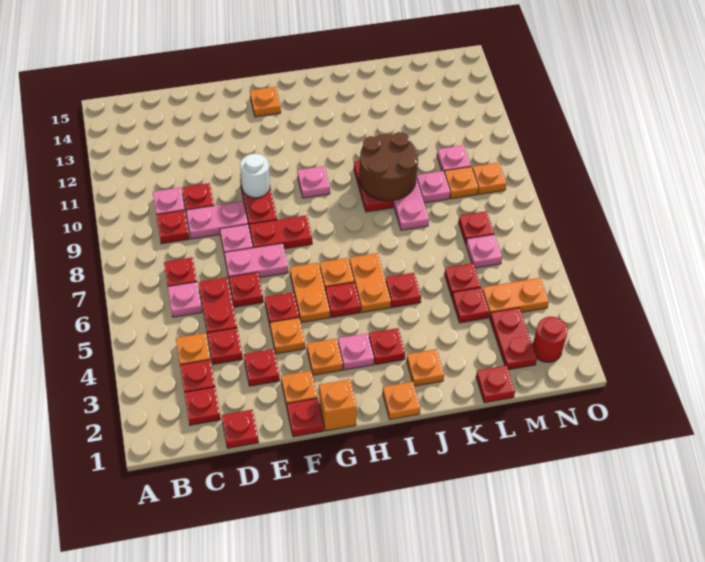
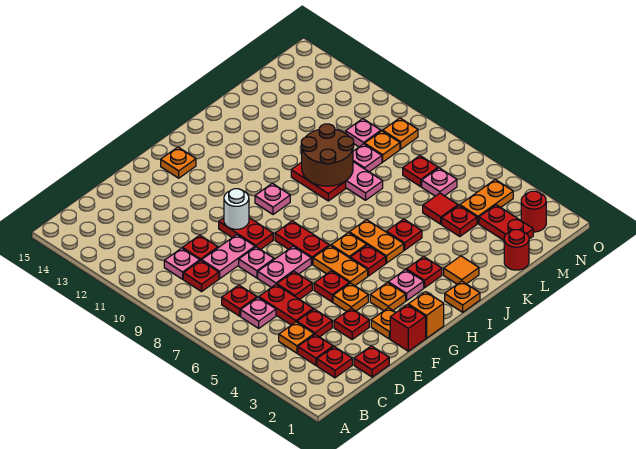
red plate F1 level 1 -> red brick F1 level 1
red plate F8:G8 level 1 -> red plate G7:G8 level 1
orange plate J2 level 1 -> orange tile J2 level 1
red plate L1 level 1 -> red round brick L1 level 1
red plate L5 level 1 -> red tile L5 level 1

